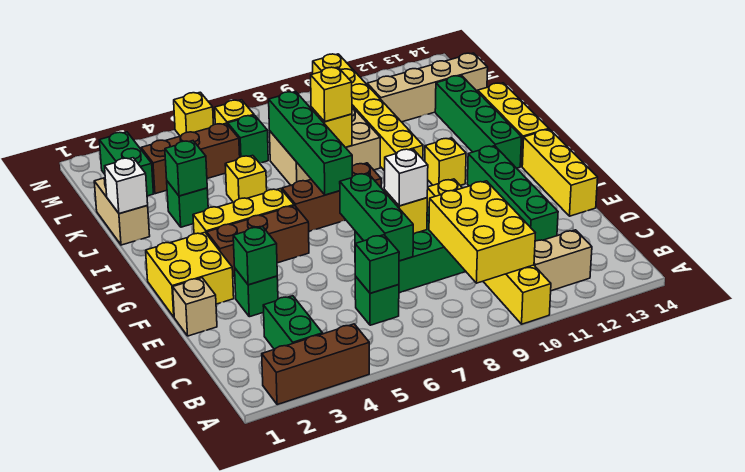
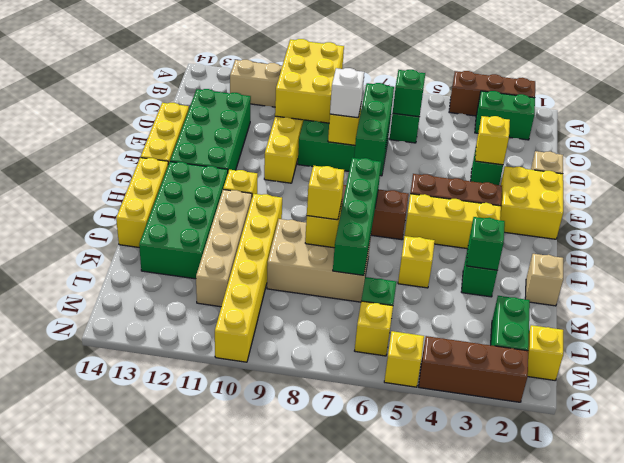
green brick B3:C3 level 1 -> green brick B2:B3 level 1
green brick D12:G12 level 1 -> green brick D12:G13 level 1
green brick E3 level 2 -> yellow brick E3 level 2
green brick H13:K13 level 1 -> green brick H12:K13 level 1
tan brick J1:K1 level 1 -> tan brick J1 level 1
white brick J1 level 2 -> none
brown brick L3:L5 level 1 -> brown brick N2:N4 level 1
tan brick L11:L14 level 1 -> tan brick I11:L11 level 1
none -> yellow brick M1 level 1

